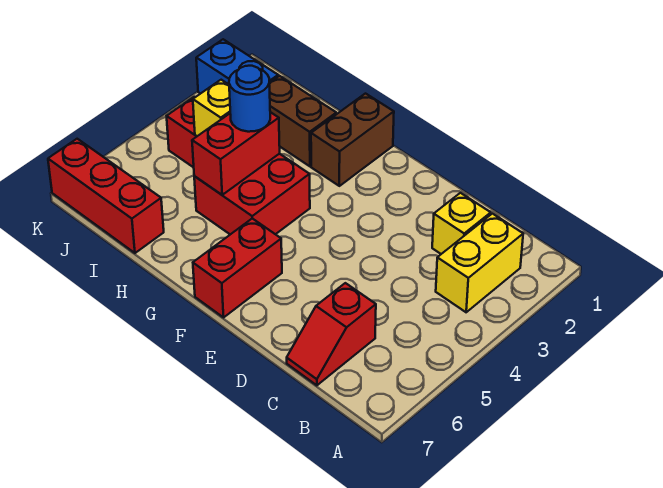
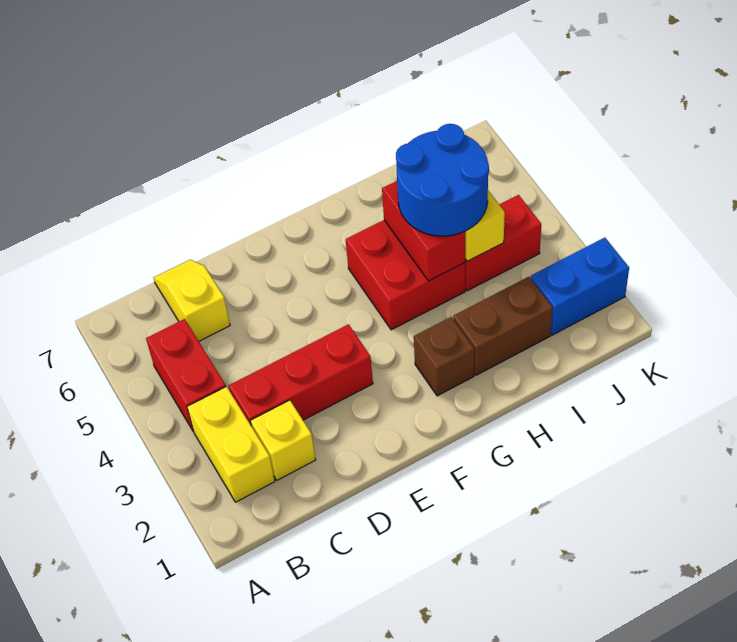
red slope C6:C7 level 1 top 6 -> yellow slope C6:C7 level 1 top 6
red brick F6:F7 level 1 -> red brick B4:B5 level 1
brown brick G1:G2 level 1 -> brown brick G2 level 1
blue round brick H4 level 3 -> blue round brick H4:I5 level 3
red brick I7:K7 level 1 -> red brick C3:E3 level 1

